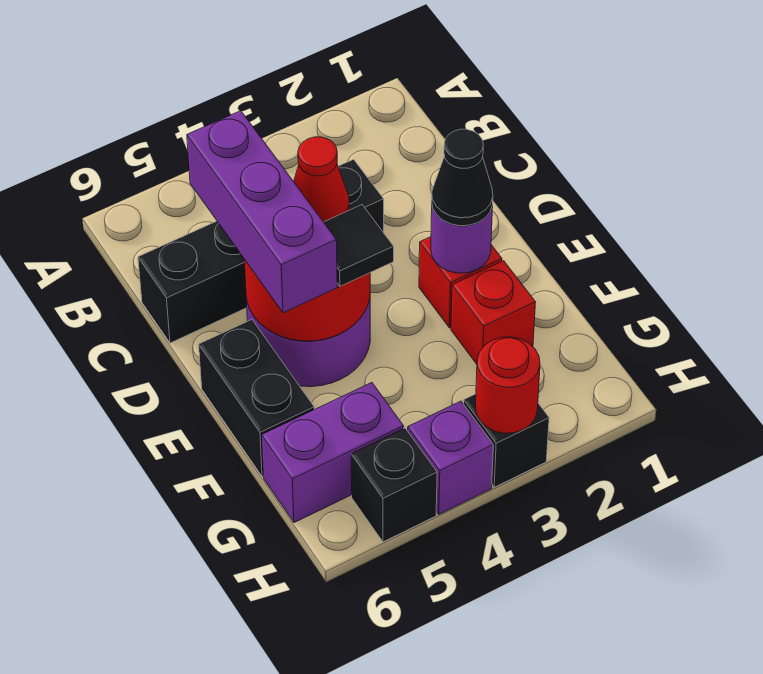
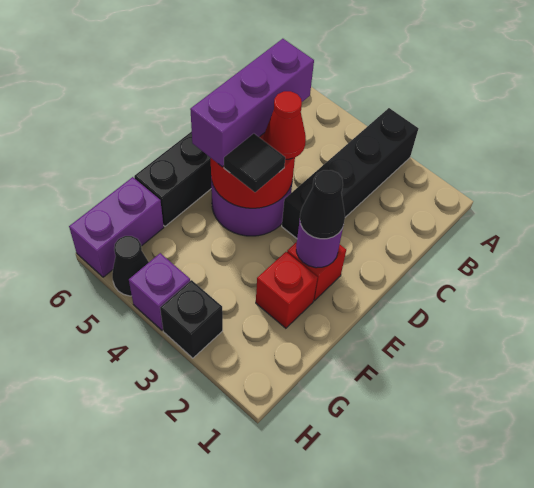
black brick C3:C6 level 1 -> black brick A3:D3 level 1
purple brick G5:G6 level 1 -> purple brick G6:H6 level 1
red round brick H3 level 2 -> none
black brick H5 level 1 -> black cone H5 level 1

